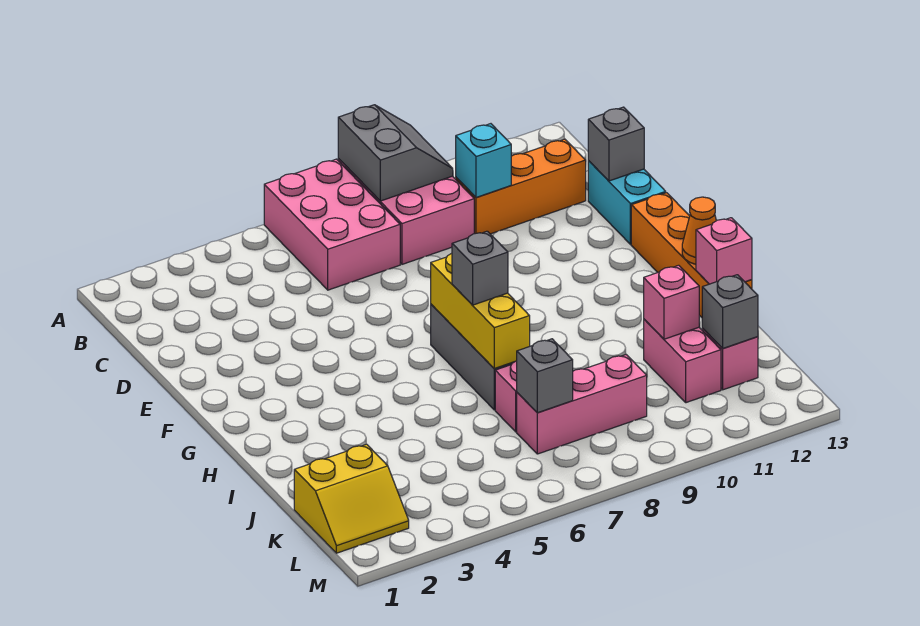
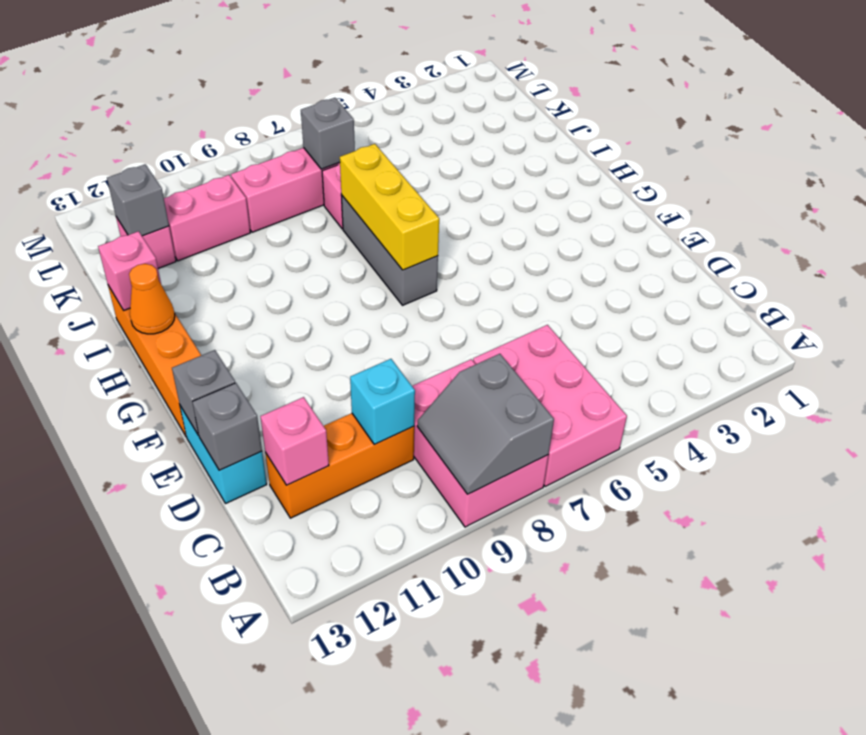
grey brick H7 level 3 -> grey brick E13 level 2
pink brick J11:K11 level 1 -> pink brick K10:K11 level 1
pink brick J11 level 2 -> pink brick C12 level 2
yellow slope K1:L2 level 1 top K -> none

